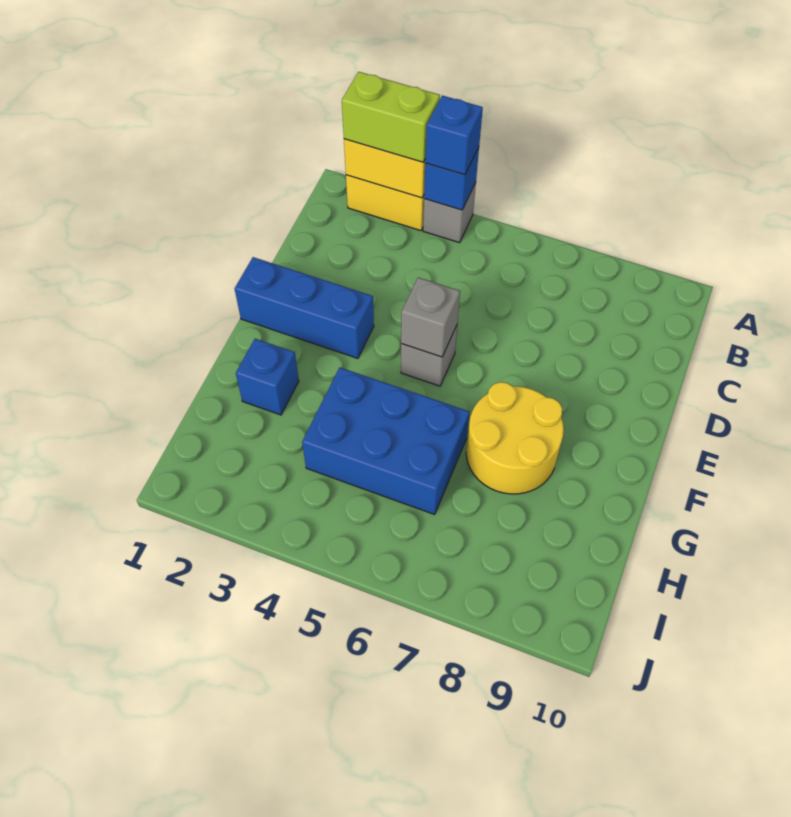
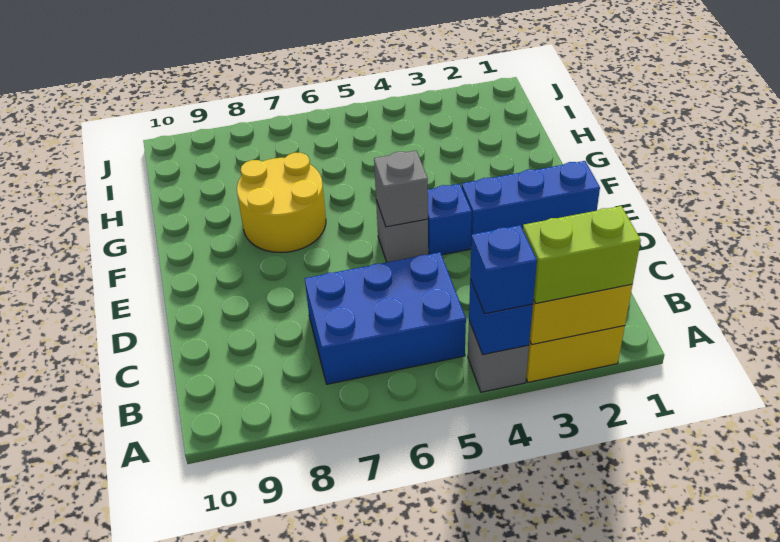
blue brick G2 level 1 -> blue brick E4 level 1
blue brick G4:H6 level 1 -> blue brick B5:C7 level 1

